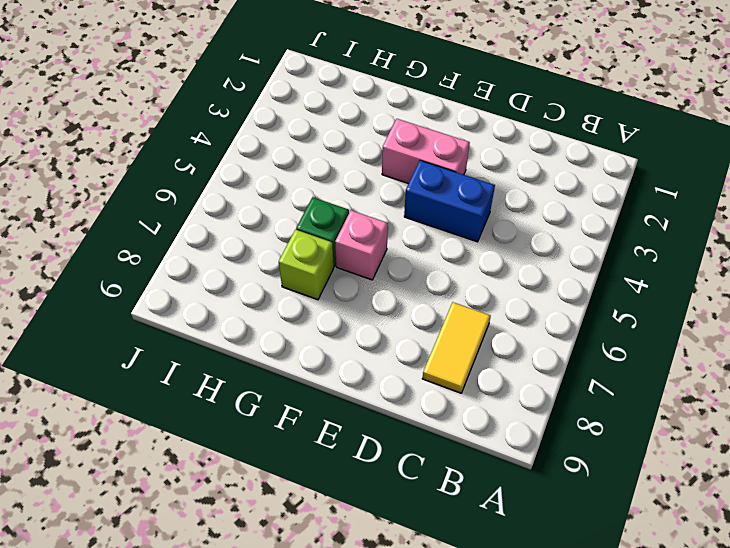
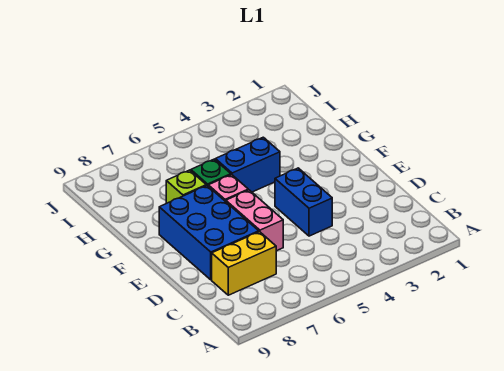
yellow tile C7:C8 level 1 -> yellow brick C7:C8 level 1
none -> blue brick D7:F8 level 1
pink brick E3:F3 level 1 -> pink brick D6:E6 level 1
none -> blue brick G4:G5 level 1

